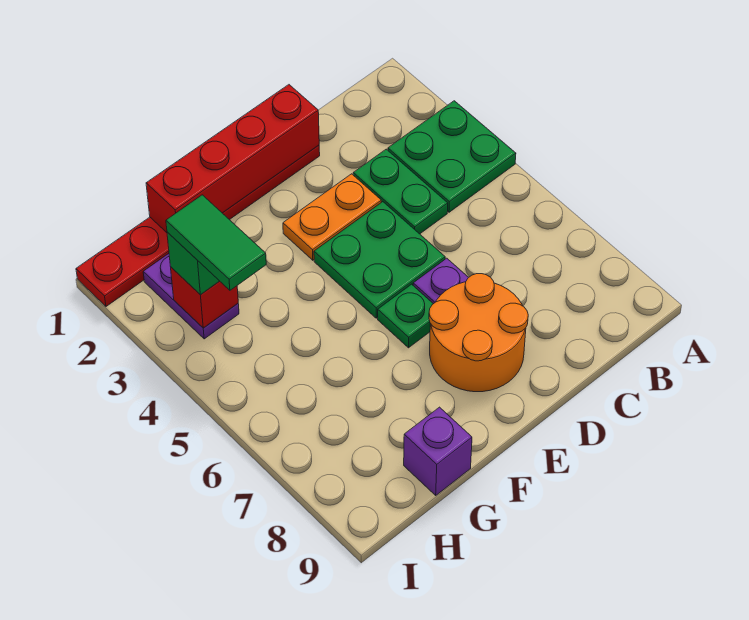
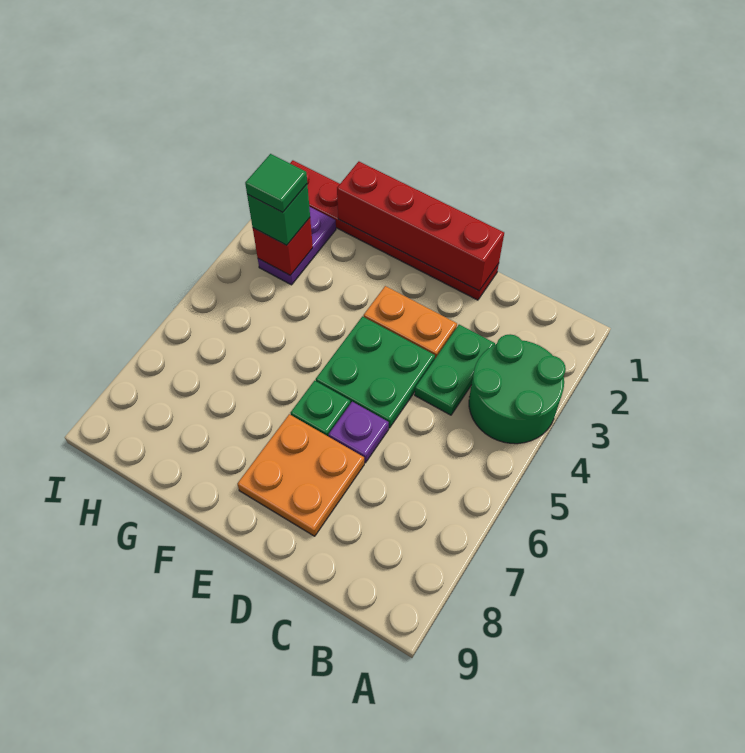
green plate A3:B4 level 1 -> green round brick A3:B4 level 1
orange round brick D7:E8 level 1 -> orange plate D7:E8 level 1
purple brick G9 level 1 -> none
green tile H3:H4 level 4 -> green tile H3 level 4

